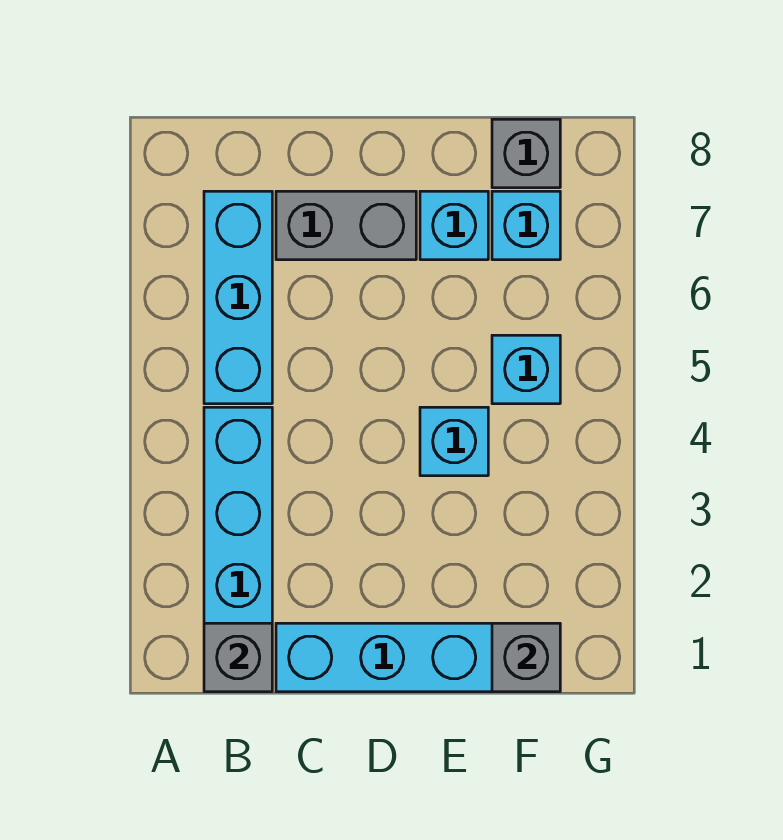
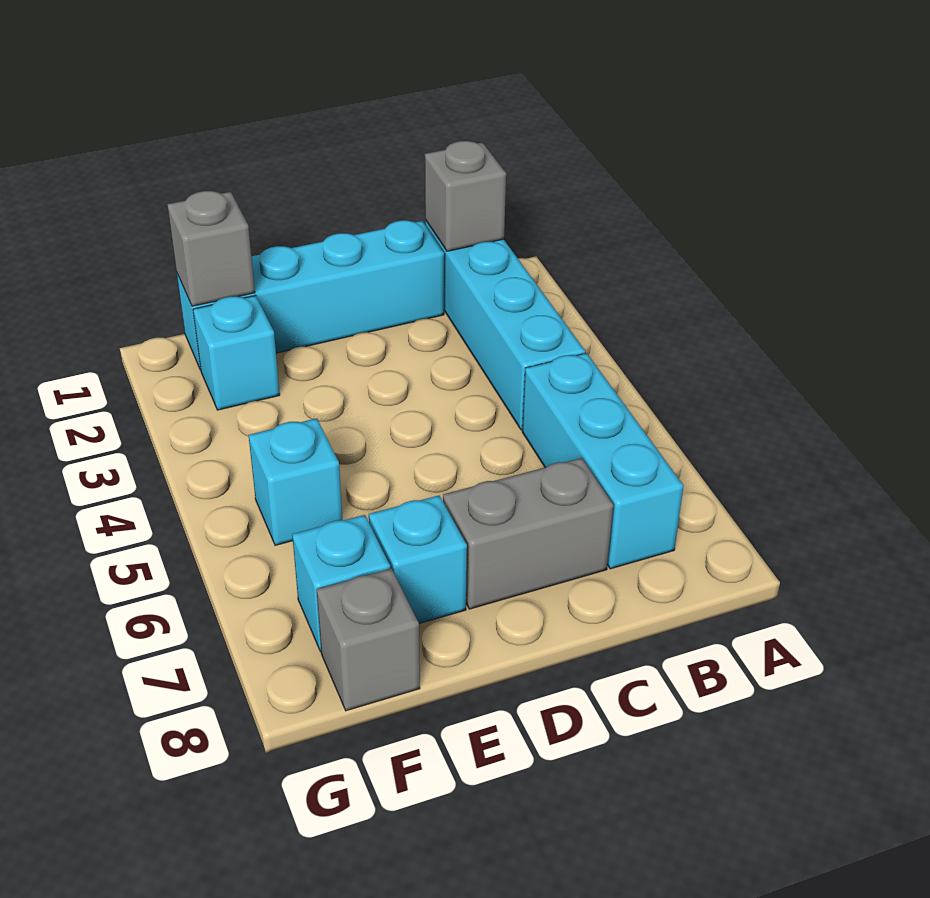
cyan brick E4 level 1 -> cyan brick F2 level 1

